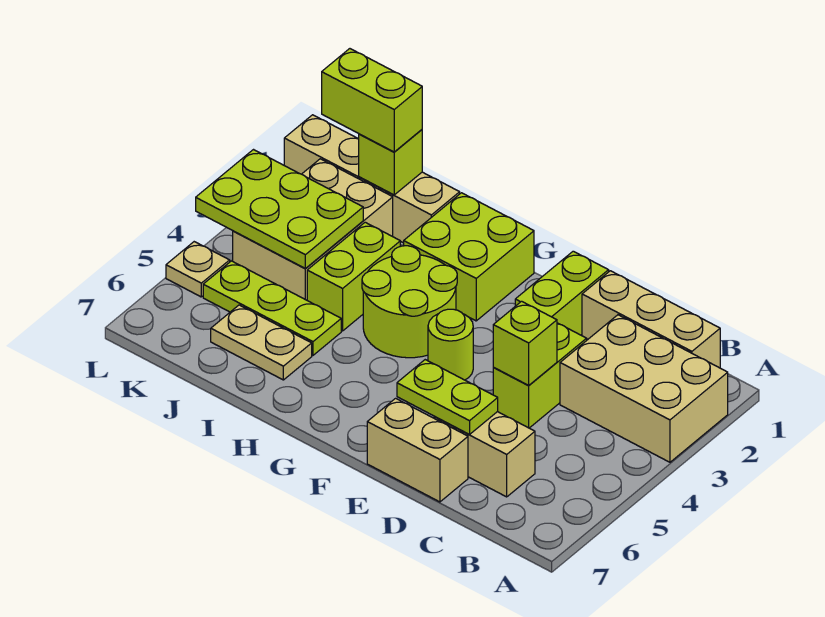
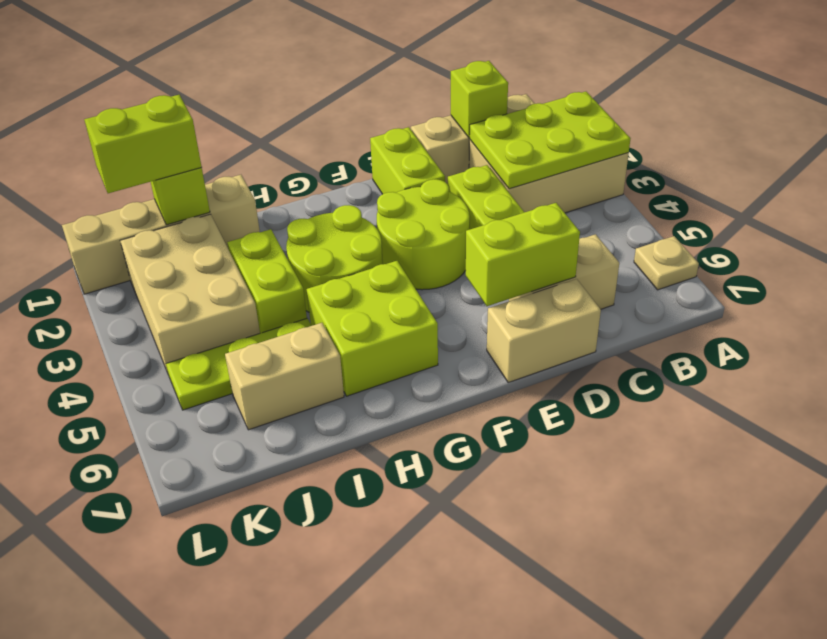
lime brick D4 level 2 -> lime brick C1 level 2
lime plate D6:E6 level 2 -> lime brick D6:E6 level 2
lime round brick F4 level 1 -> lime round brick E3:F4 level 1
lime brick G1:H2 level 1 -> lime brick G5:H6 level 1
tan plate I6:J6 level 1 -> tan brick I6:J6 level 1
lime plate J3:L4 level 2 -> lime plate A2:C3 level 2
tan plate L5 level 1 -> tan plate A6 level 1

